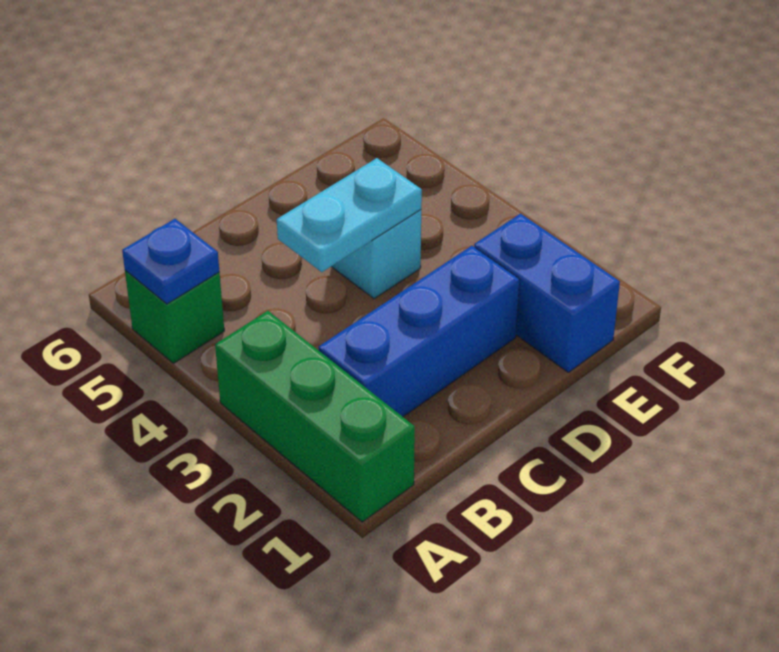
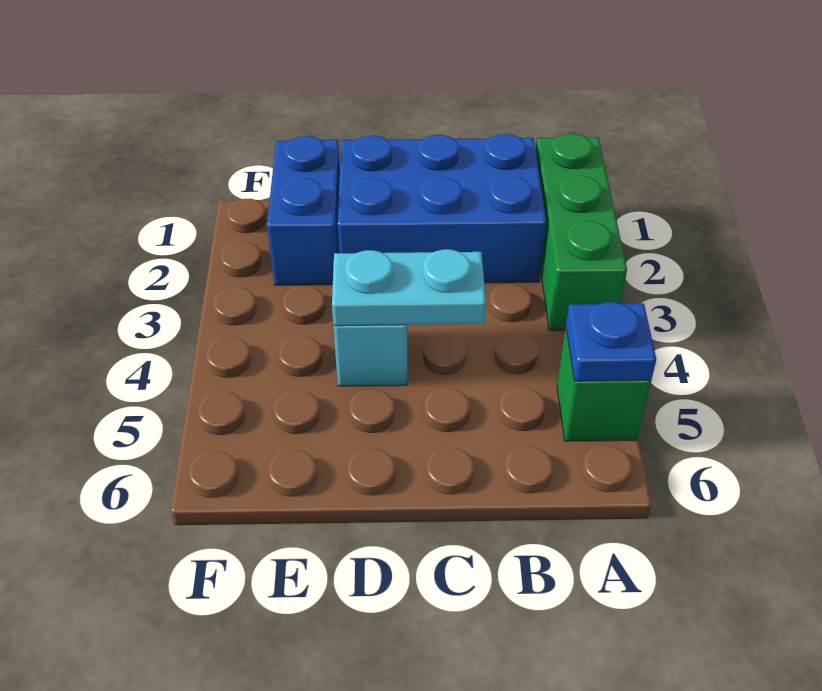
blue brick B2:D2 level 1 -> blue brick B1:D2 level 1

